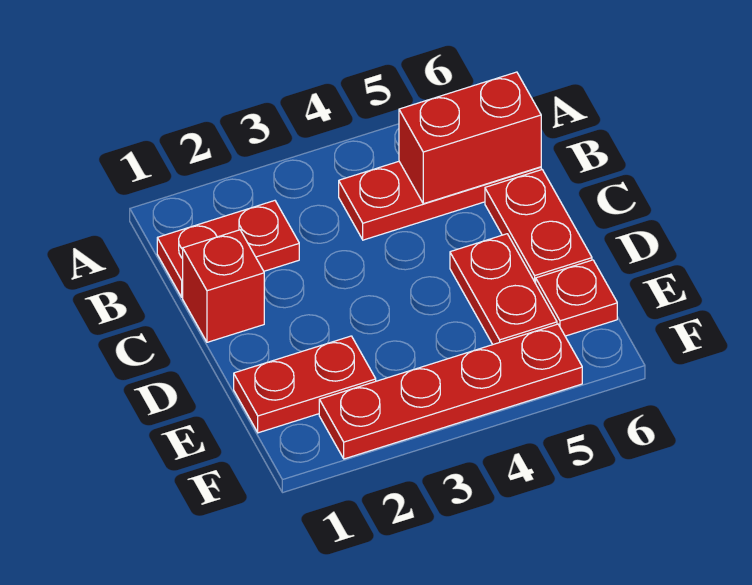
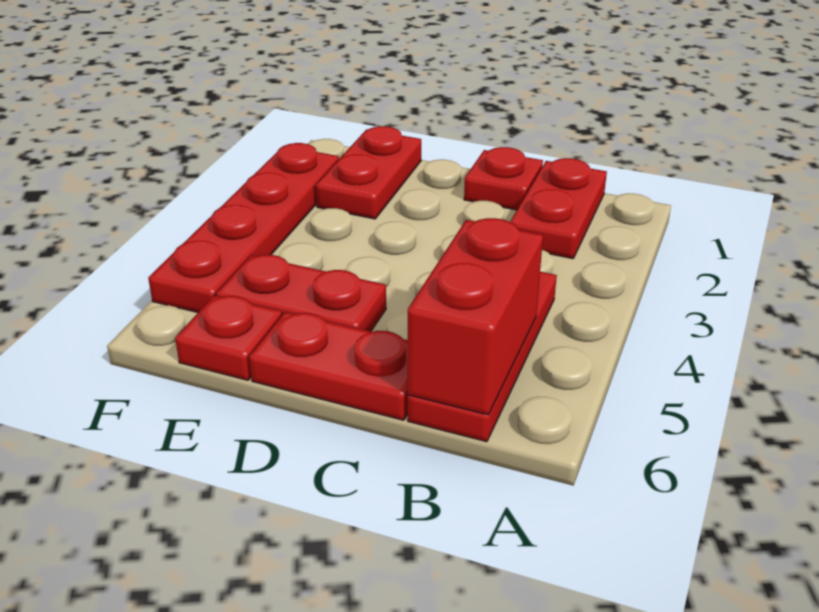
red brick C1 level 1 -> red plate C1 level 1

